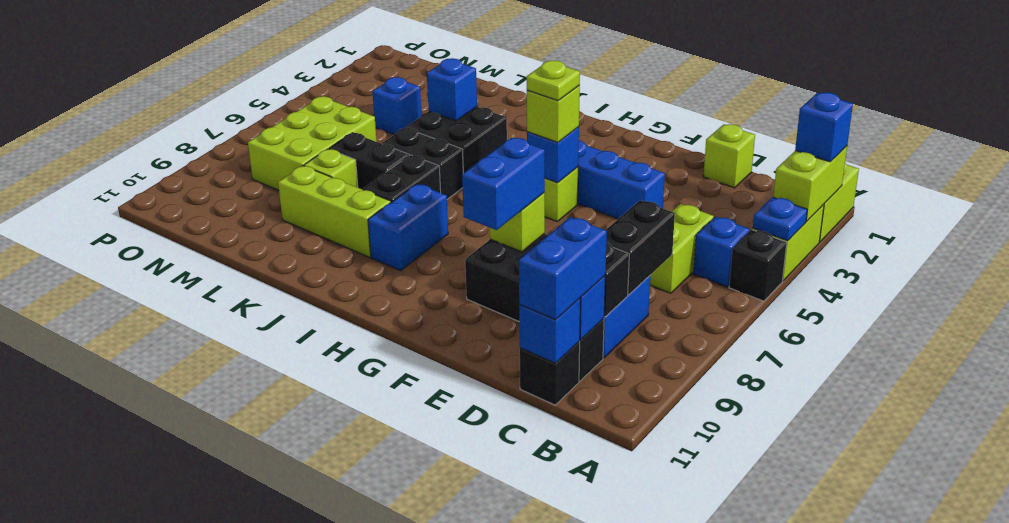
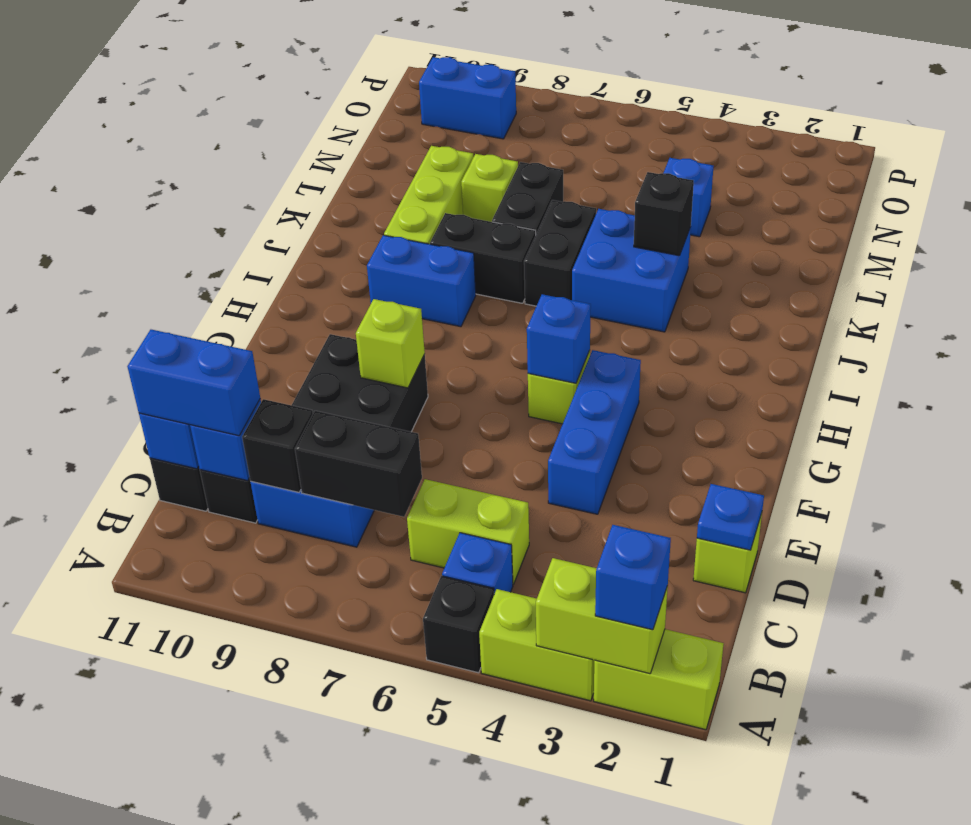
blue plate A4 level 2 -> blue plate D1 level 2
blue brick F8:F9 level 3 -> blue brick O9:O10 level 1
lime brick G5 level 3 -> none
lime plate G5 level 4 -> none
black brick J4:K5 level 1 -> blue brick J4:K5 level 1
blue brick K4 level 2 -> black brick K4 level 2
lime brick M6:N8 level 1 -> none

